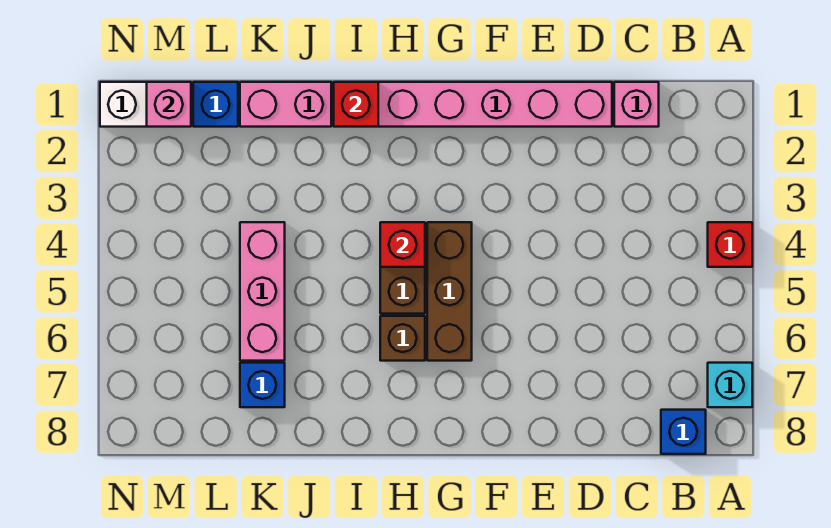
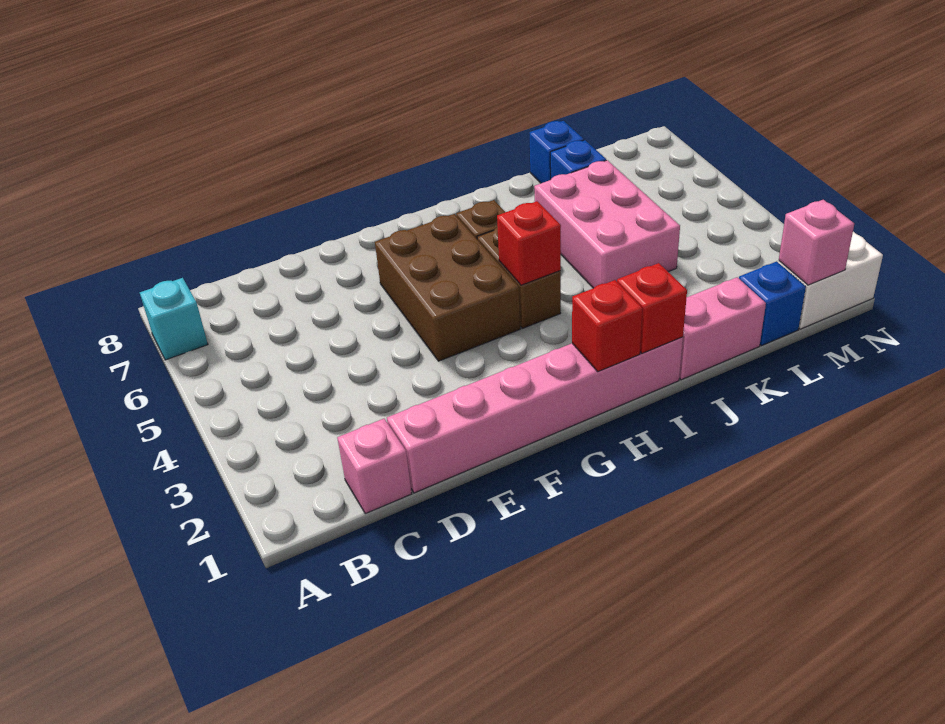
red brick A4 level 1 -> red brick H1 level 2
blue brick B8 level 1 -> blue brick K8 level 1
brown brick G4:G6 level 1 -> brown brick F4:G6 level 1
pink brick K4:K6 level 1 -> pink brick J4:K6 level 1

